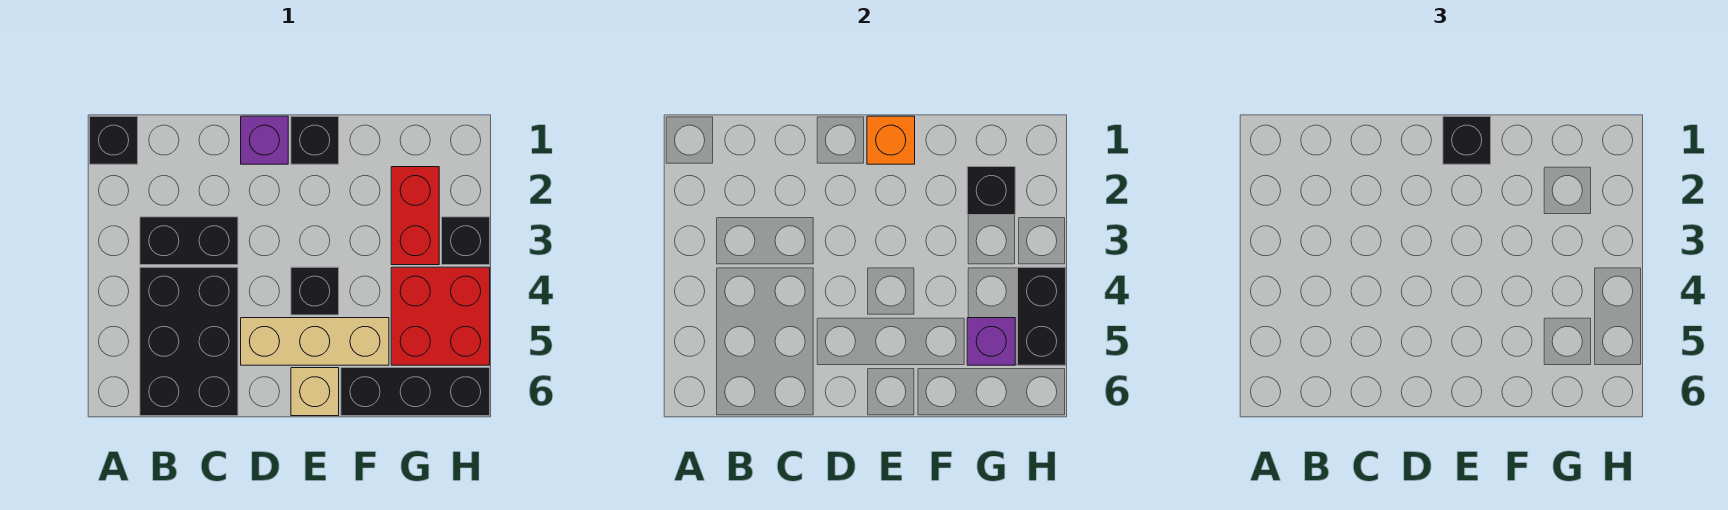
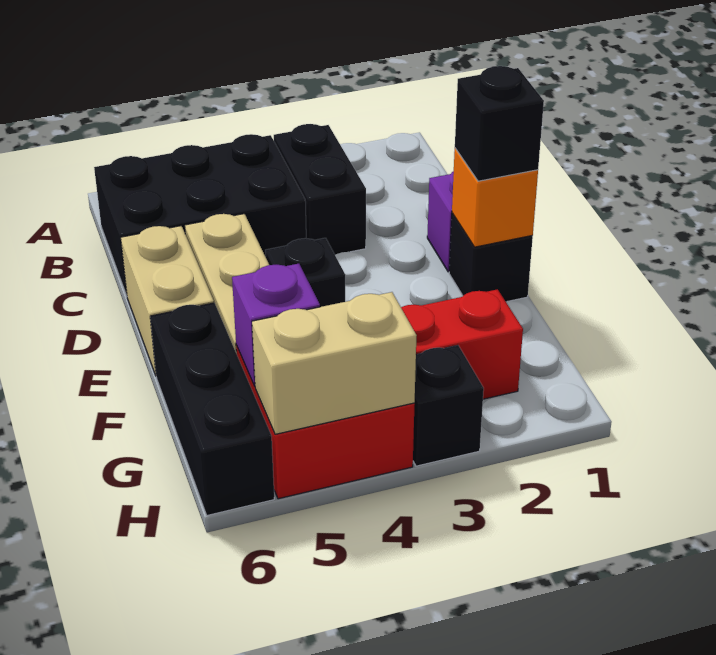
black brick A1 level 1 -> none
tan brick E6 level 1 -> tan brick D6:E6 level 1
black brick G2 level 2 -> none
black brick H4:H5 level 2 -> tan brick H4:H5 level 2

